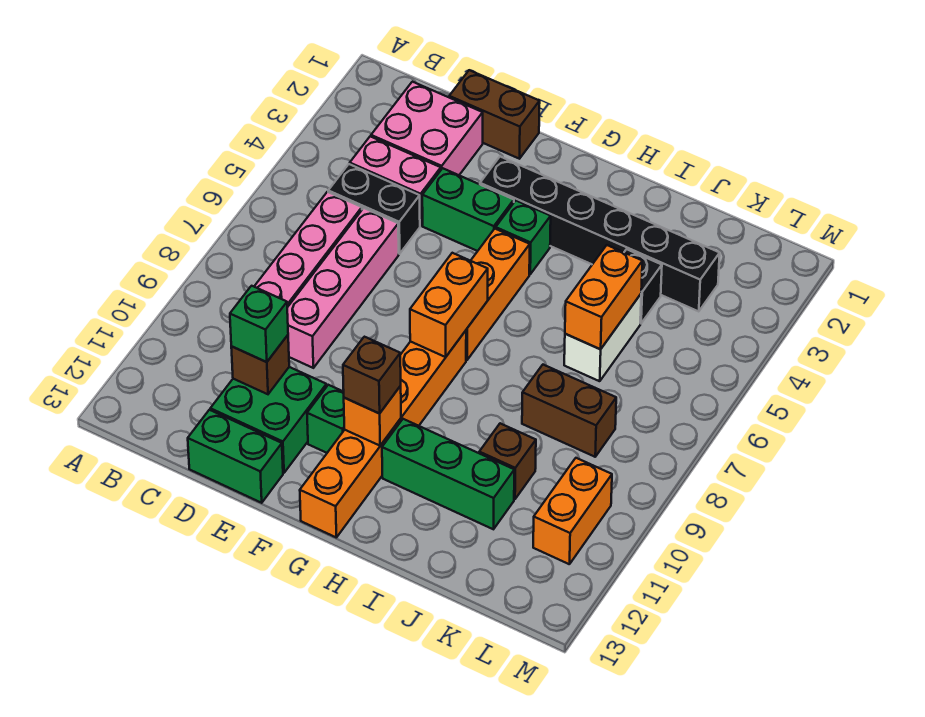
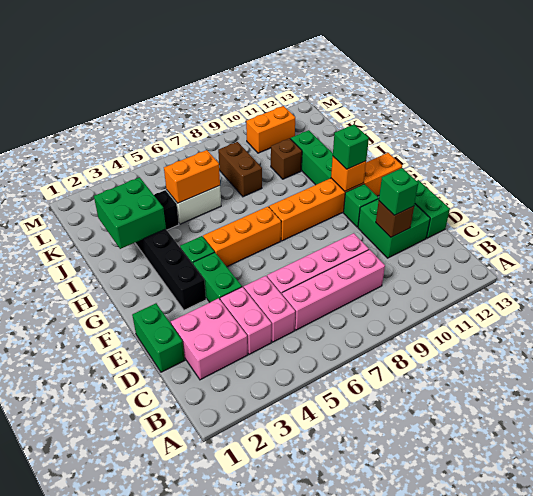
black brick C5:D5 level 1 -> pink brick C5:D5 level 1
brown brick D1:E1 level 1 -> green brick D1:E1 level 1
orange brick G7:G8 level 2 -> none
brown brick G11 level 3 -> green brick G11 level 3
none -> green brick I2:J3 level 2

